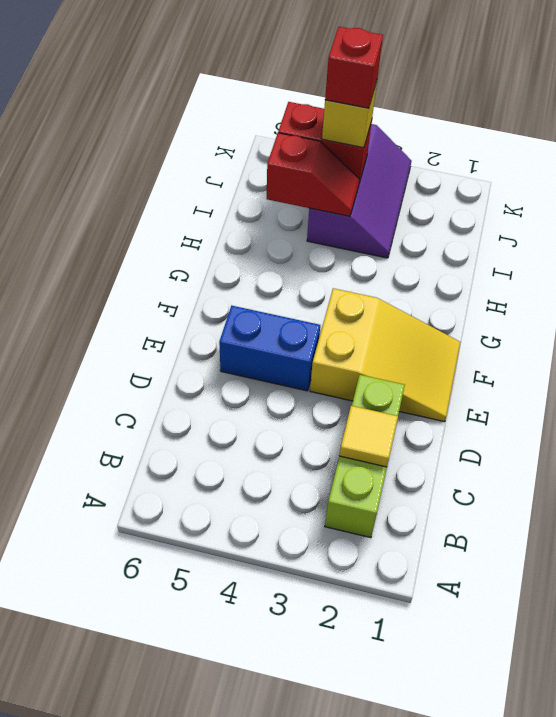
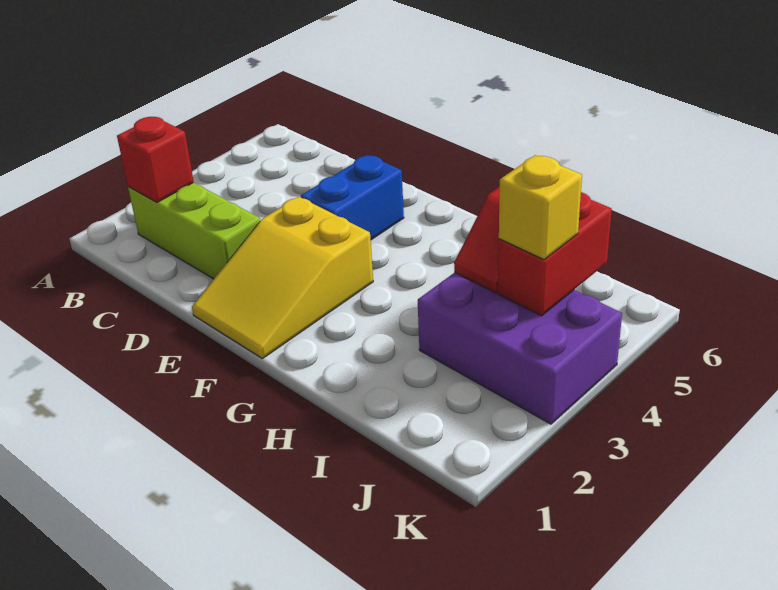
yellow tile C2 level 2 -> none
purple slope I3:K4 level 1 top 4 -> purple brick I3:K4 level 1
red brick J4 level 4 -> red brick B2 level 2

